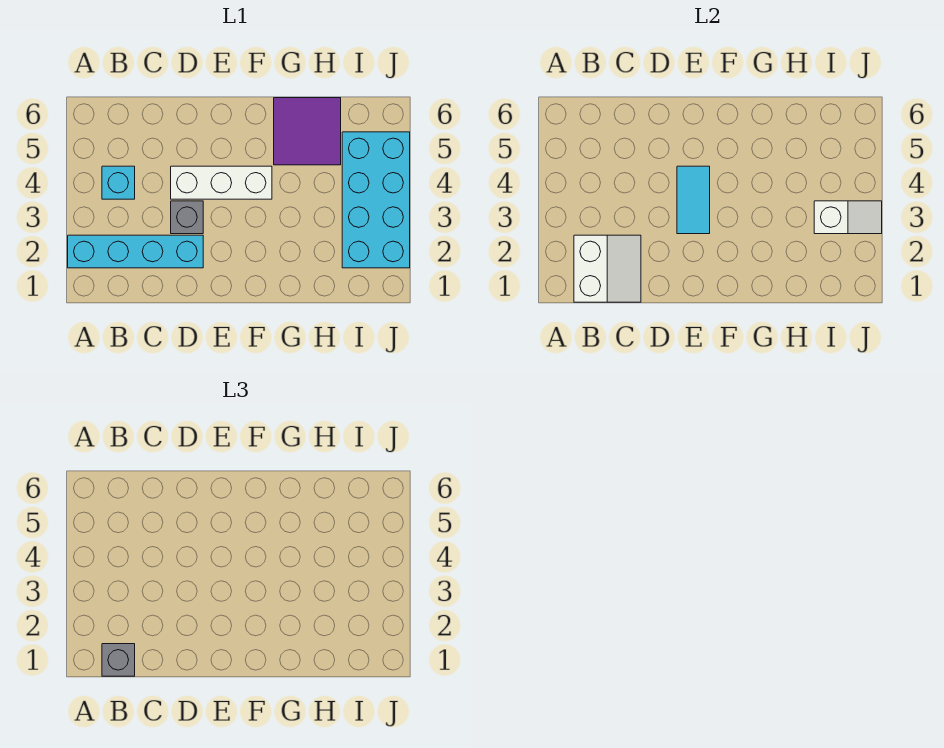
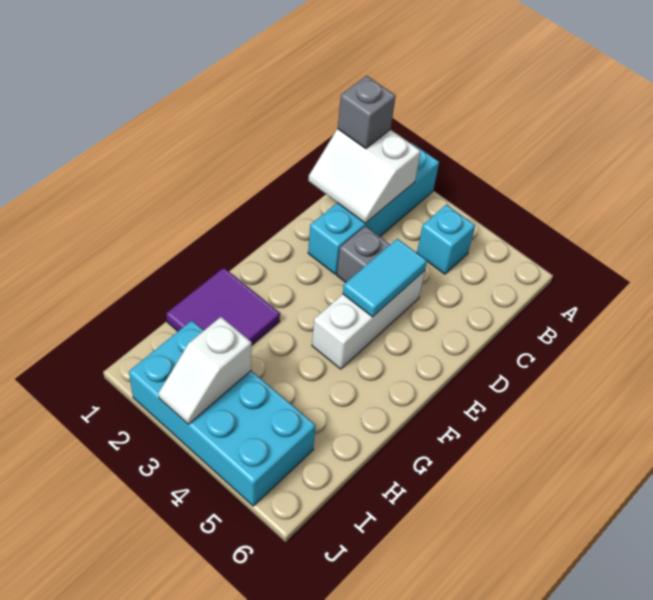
cyan tile E3:E4 level 2 -> cyan tile D4:E4 level 2
purple tile G5:H6 level 1 -> purple tile G1:H2 level 1

